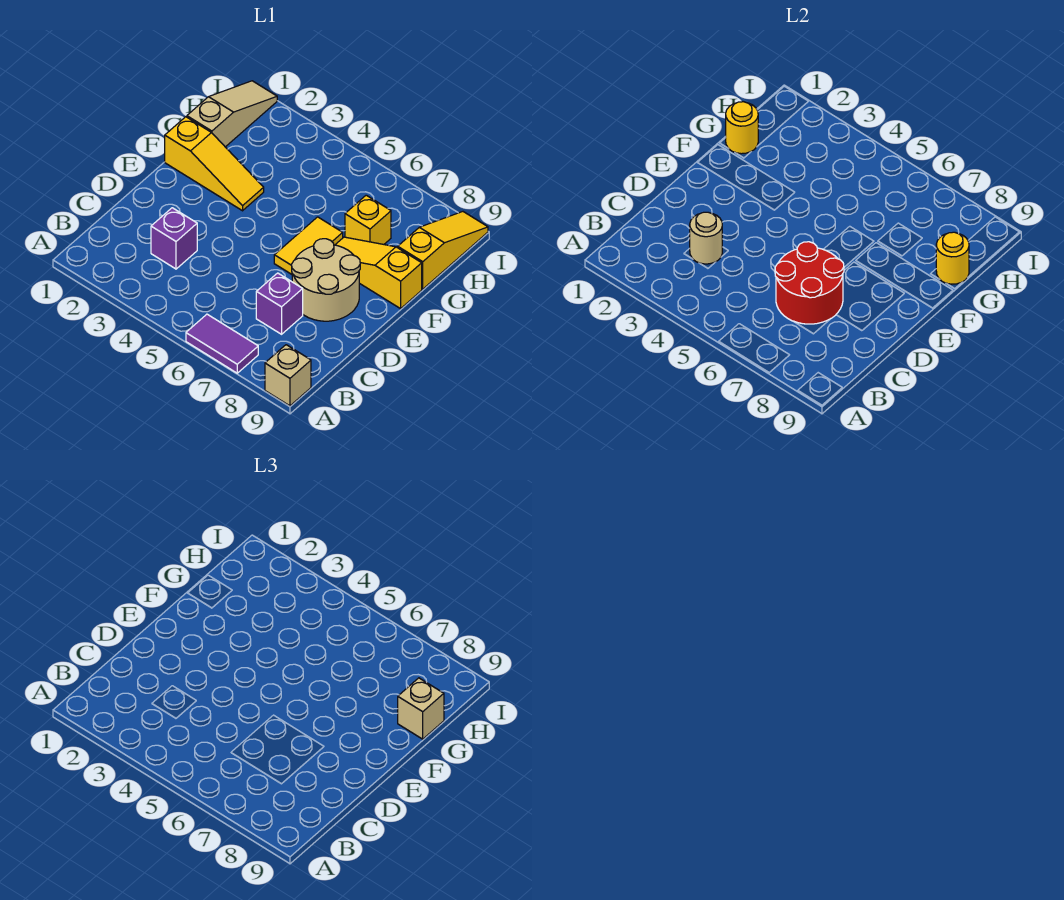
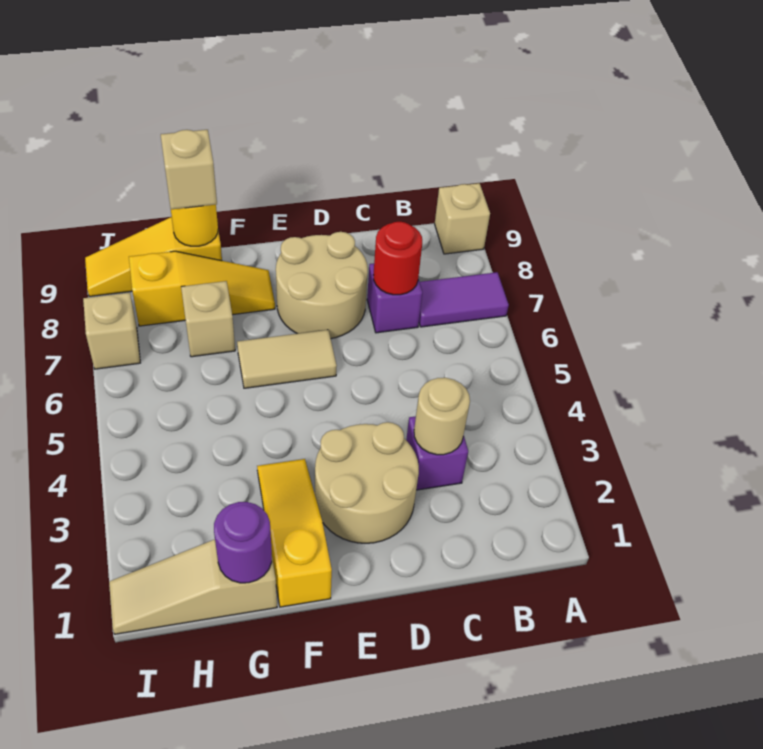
purple tile A6:A7 level 1 -> purple tile A7:B7 level 1
red round brick C6:D7 level 2 -> red round brick C7 level 2
none -> tan round brick D2:E3 level 1
yellow tile E6:F6 level 1 -> tan tile E6:F6 level 1
yellow slope F7:F9 level 1 top 9 -> yellow slope F8:H8 level 1 top H
yellow round brick G1 level 2 -> purple round brick G1 level 2
yellow brick G7 level 1 -> tan brick G7 level 1
none -> tan brick I7 level 1

